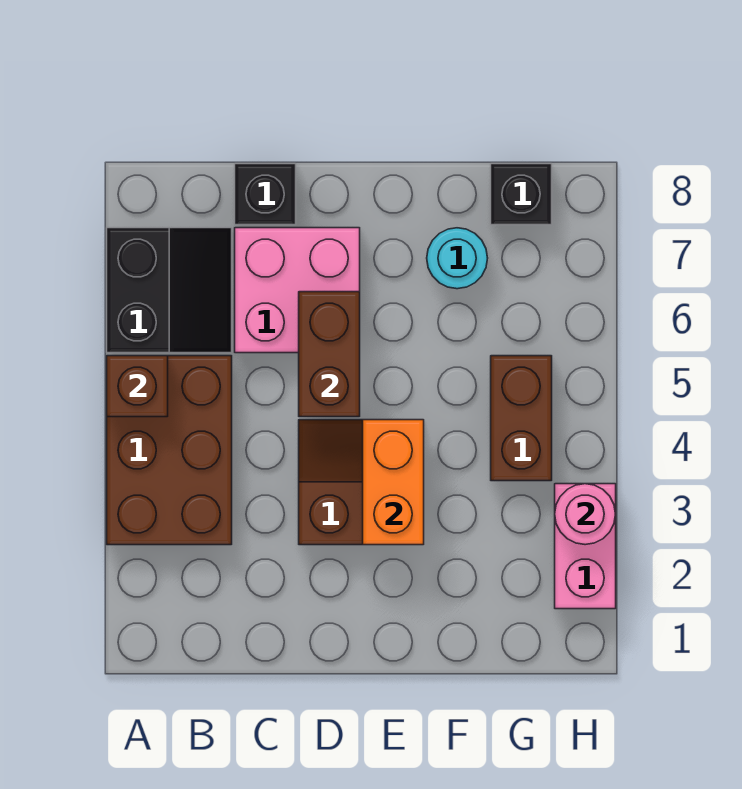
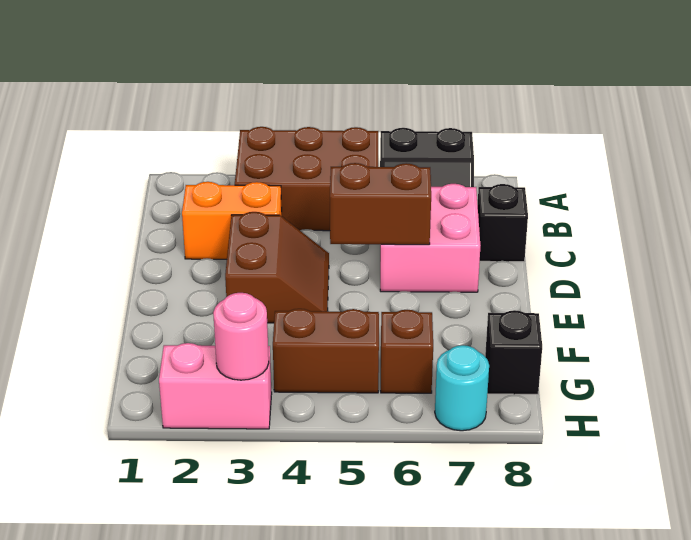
brown brick A5 level 2 -> brown brick G6 level 1
orange brick E3:E4 level 2 -> orange brick C2:C3 level 1
cyan round brick F7 level 1 -> cyan round brick H7 level 1

